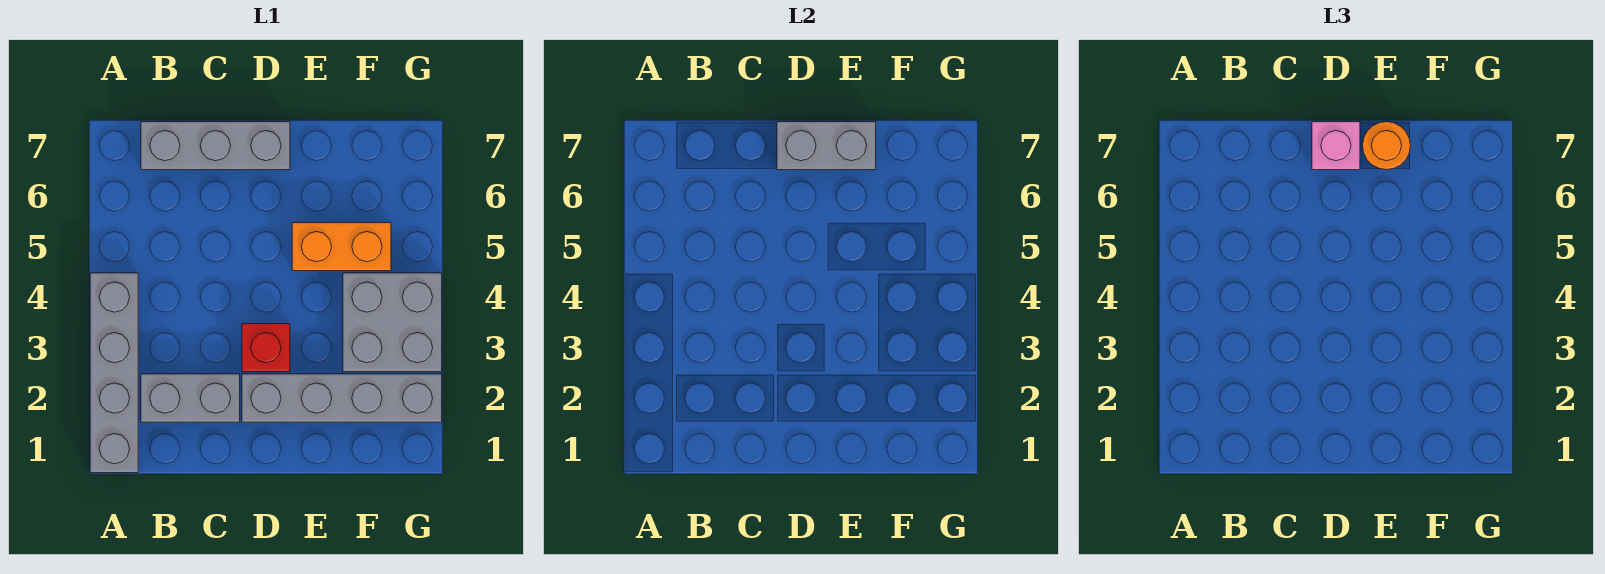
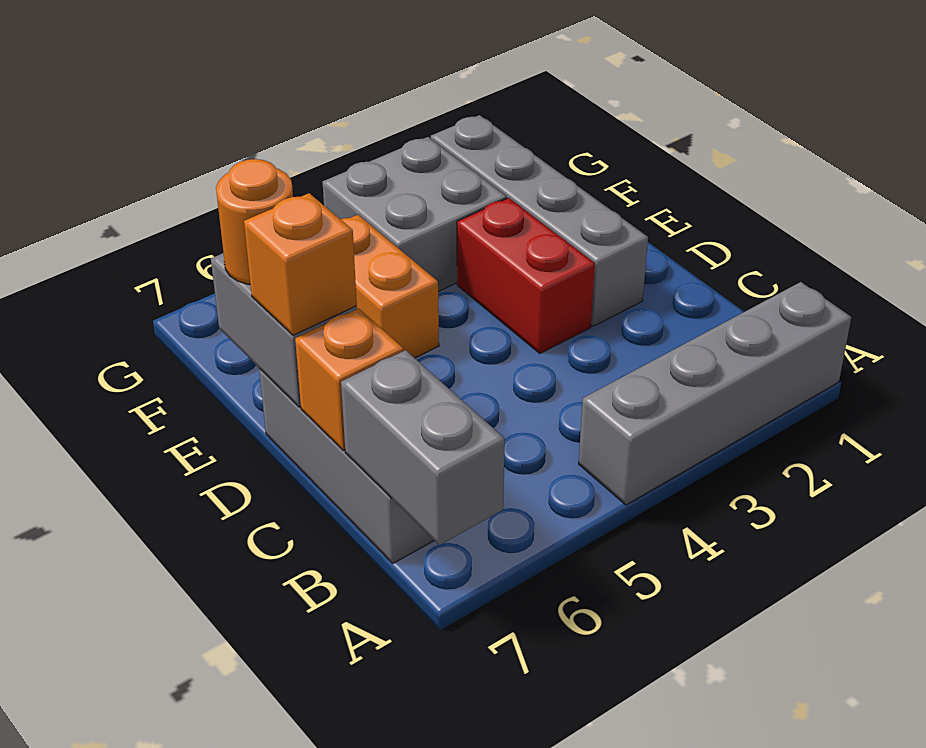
grey brick B2:C2 level 1 -> grey brick A7:B7 level 2
none -> orange brick C7 level 2
red brick D3 level 1 -> red brick D3:E3 level 1
pink brick D7 level 3 -> orange brick D7 level 3

